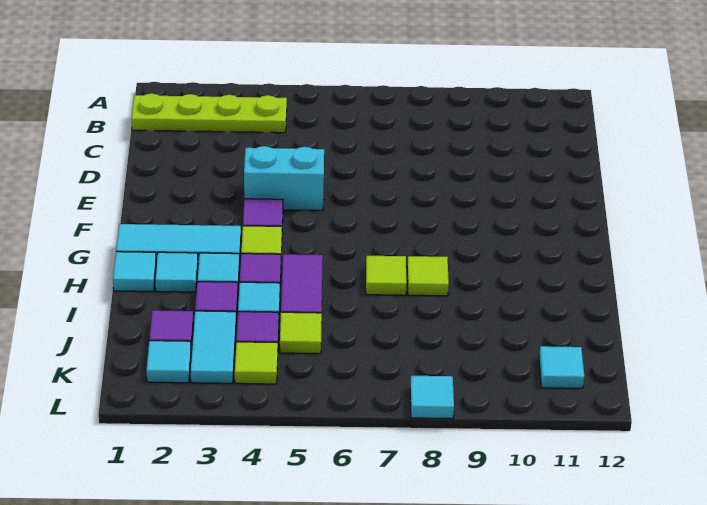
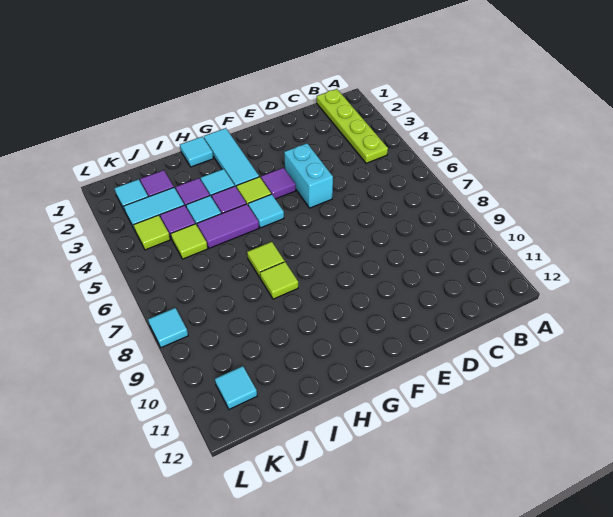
cyan tile H2 level 1 -> cyan tile G5 level 1

